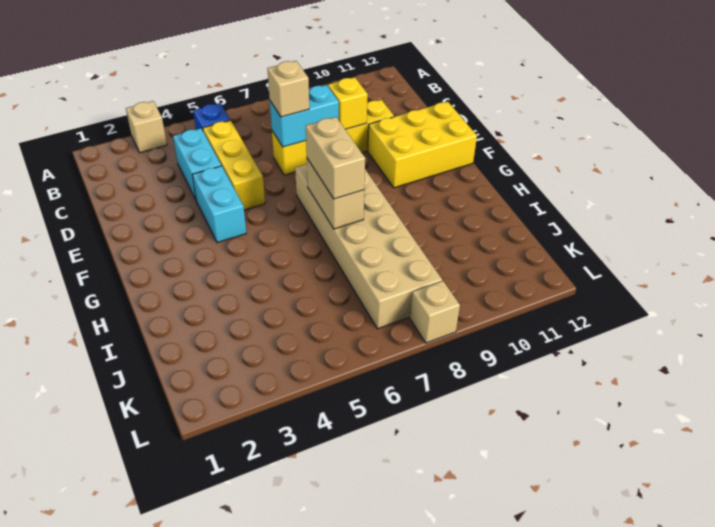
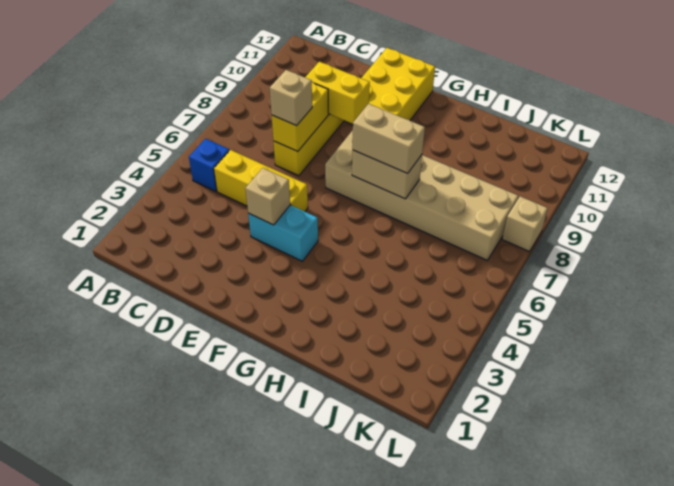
tan brick A3 level 1 -> tan brick E4 level 2
cyan brick C4:D4 level 1 -> none
cyan brick D7:D8 level 2 -> yellow brick D7:D8 level 2
yellow brick D9 level 2 -> yellow brick D9:E9 level 2

